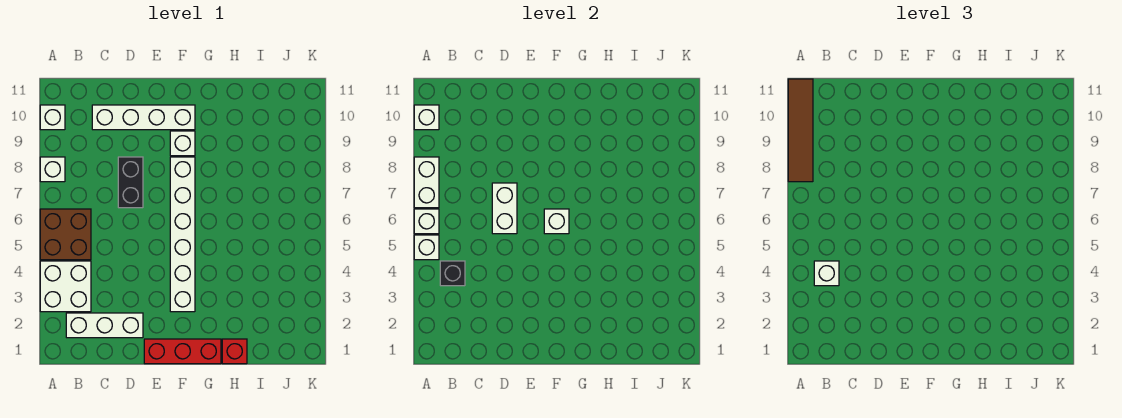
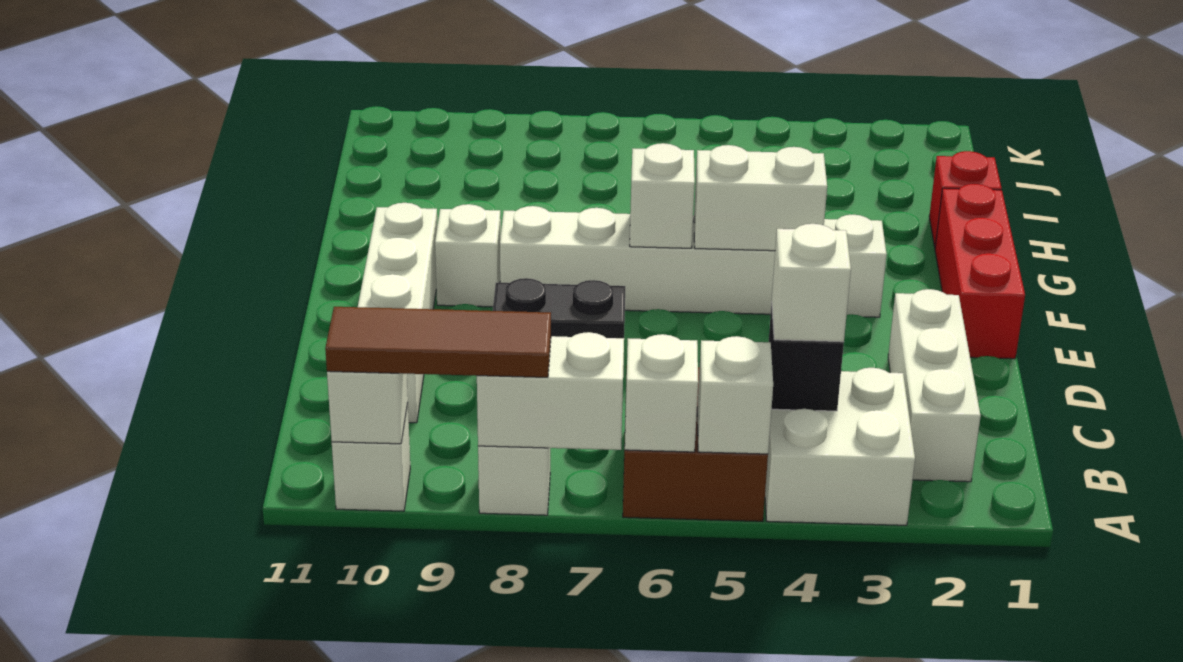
brown tile A8:A11 level 3 -> brown tile A8:A10 level 3
white brick D6:D7 level 2 -> white brick F4:F5 level 2

